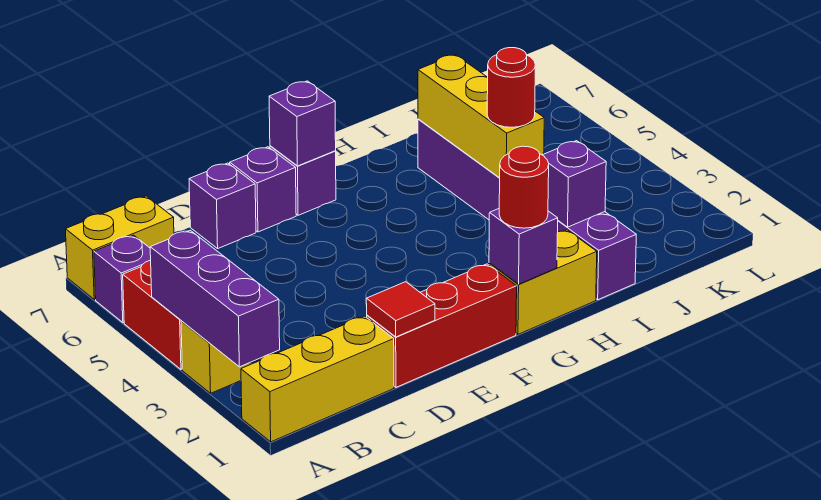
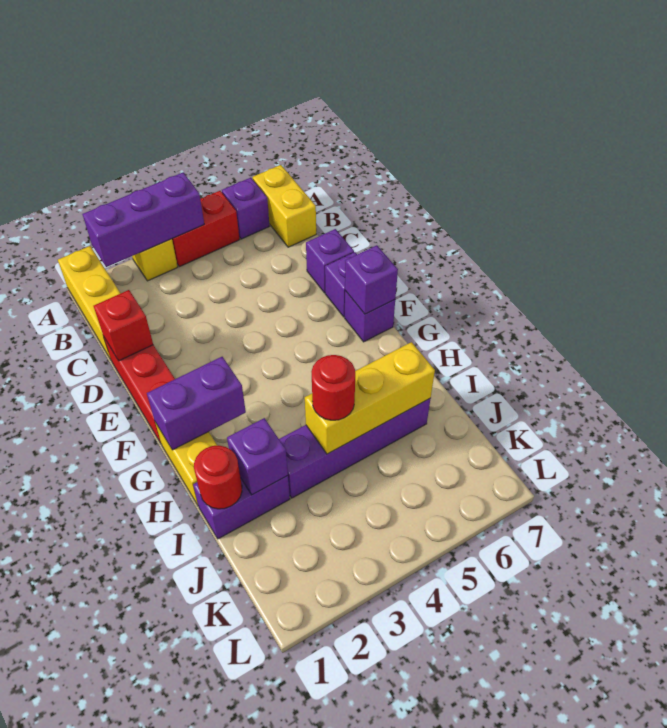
red tile D1 level 2 -> red brick D1 level 2
purple brick G1 level 2 -> purple brick G1:G2 level 2
red round brick G1 level 3 -> red round brick I1 level 2

